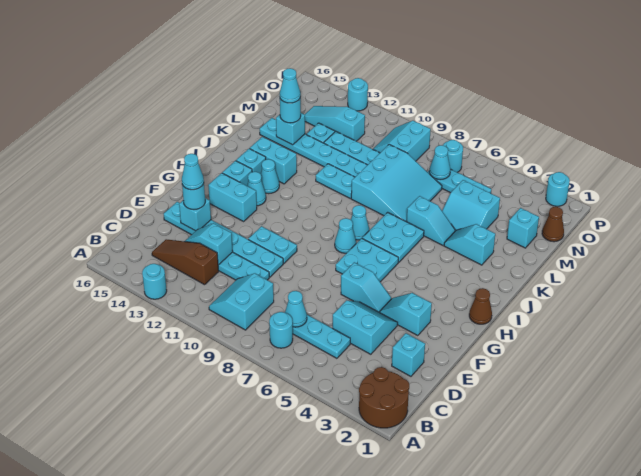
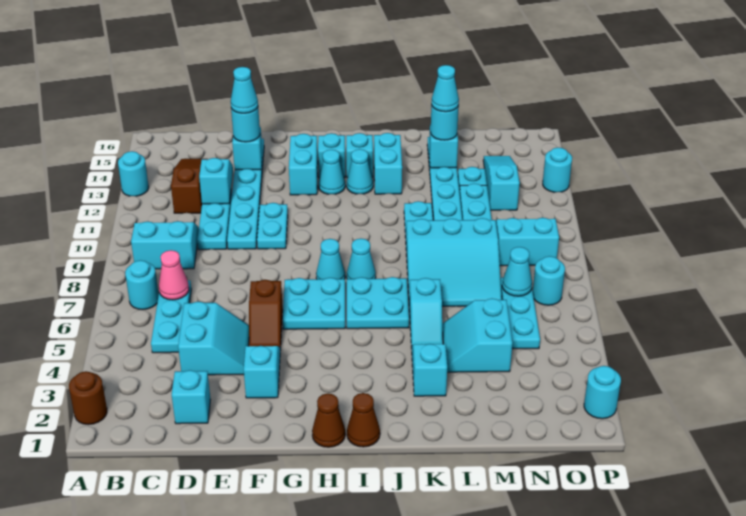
brown round brick A1:B2 level 1 -> brown round brick A2 level 1
cyan cone C7 level 2 -> pink cone C7 level 2
cyan slope F5:F6 level 1 top 6 -> brown slope F5:F6 level 1 top 6
cyan brick M2 level 1 -> none
brown cone N1 level 1 -> brown cone I1 level 1

